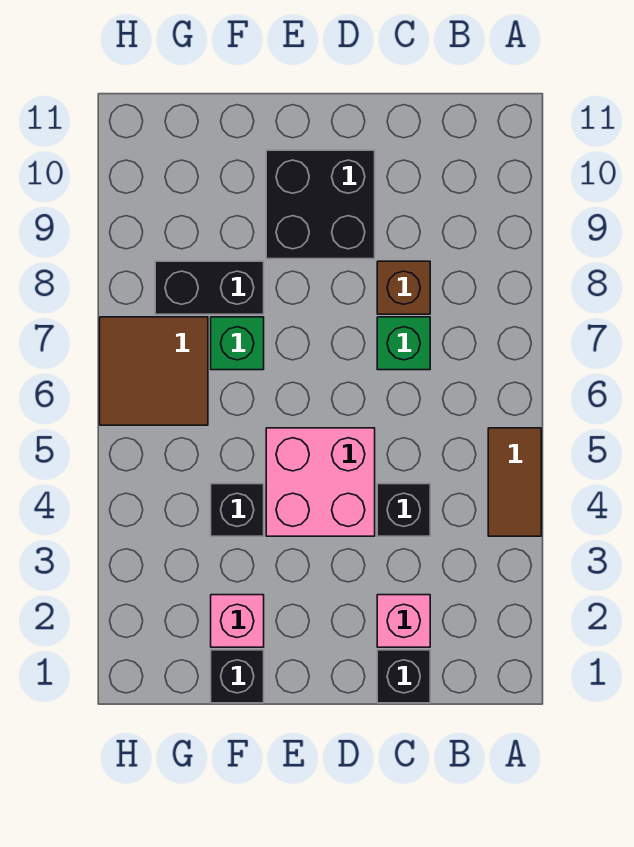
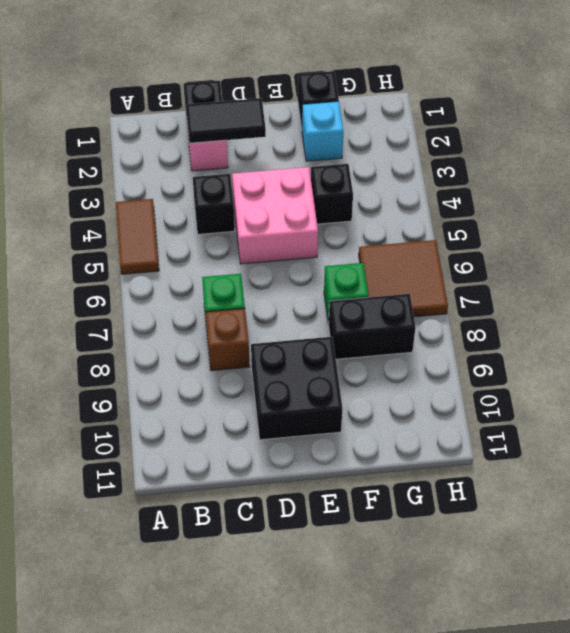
none -> black tile C2:D2 level 2
pink brick F2 level 1 -> cyan brick F2 level 1

